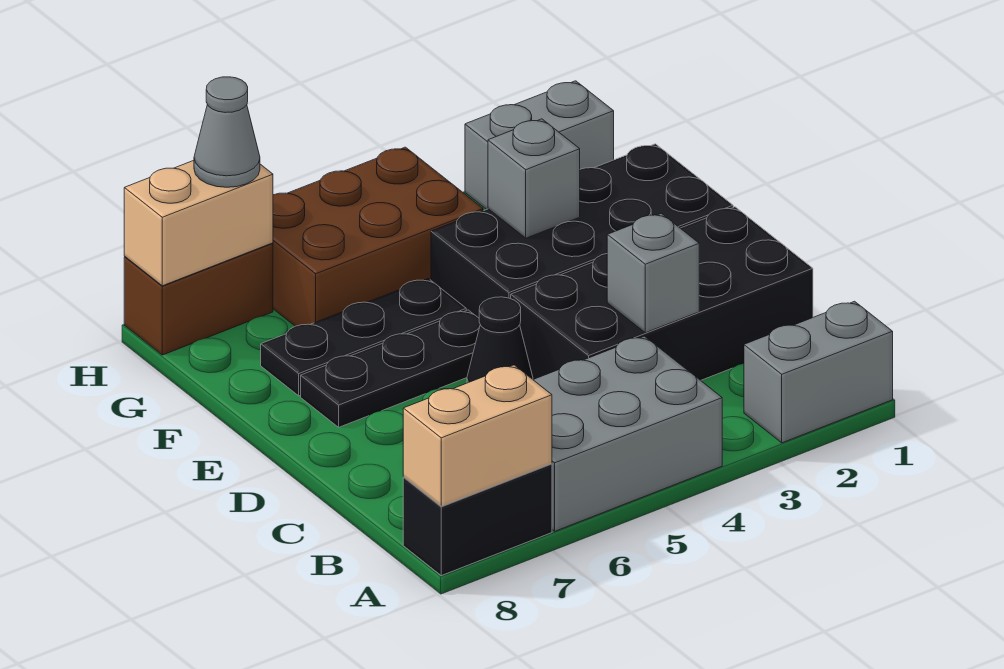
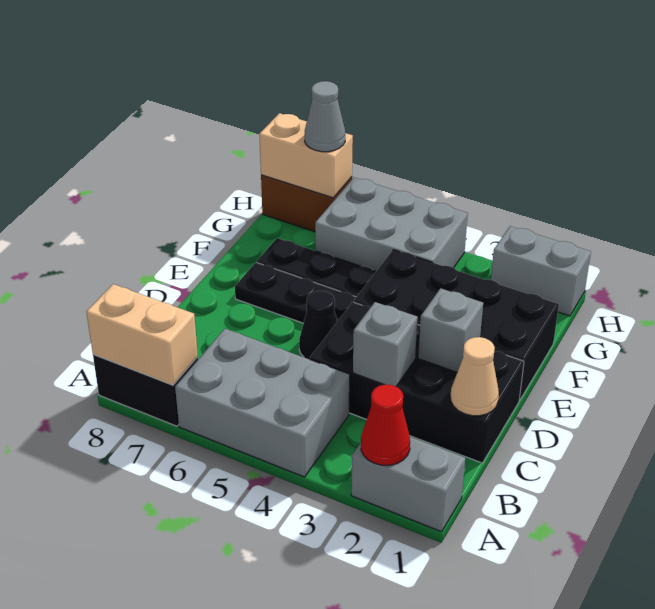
none -> red cone A2 level 2
none -> tan cone C1 level 2
grey brick F3 level 2 -> grey brick D2 level 2
brown brick G4:H6 level 1 -> grey brick G4:H6 level 1

